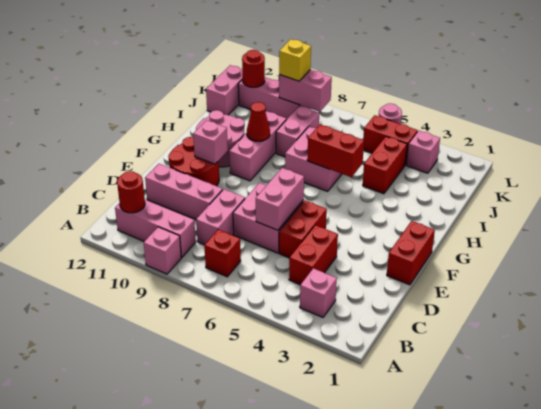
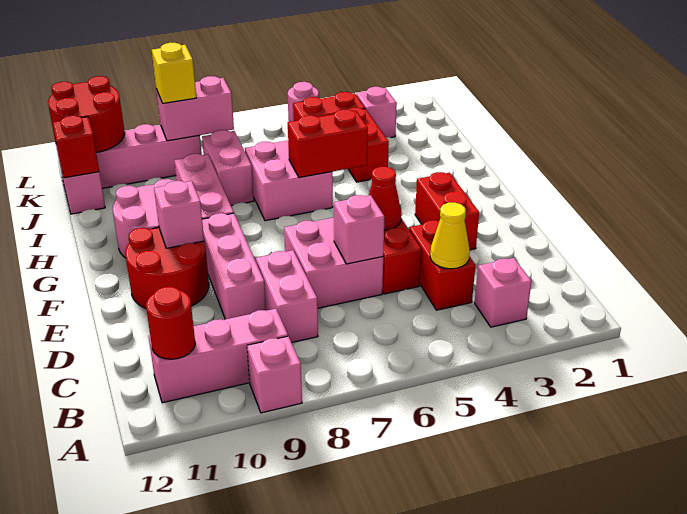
red brick B7 level 1 -> red brick J12 level 2
none -> yellow cone C4 level 2
pink brick D6:E6 level 2 -> pink brick D6 level 2
pink brick D9:D11 level 1 -> pink brick D9:F9 level 1
red brick E1:F1 level 1 -> red brick E3:F3 level 1
red cone H9 level 2 -> red cone E5 level 2
red round brick K11 level 2 -> red round brick K11:L12 level 2

